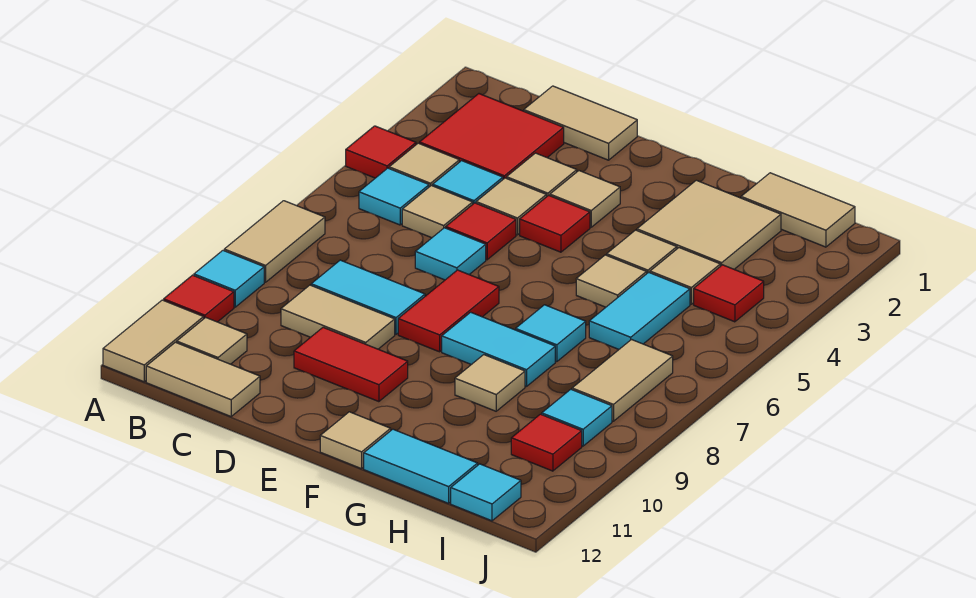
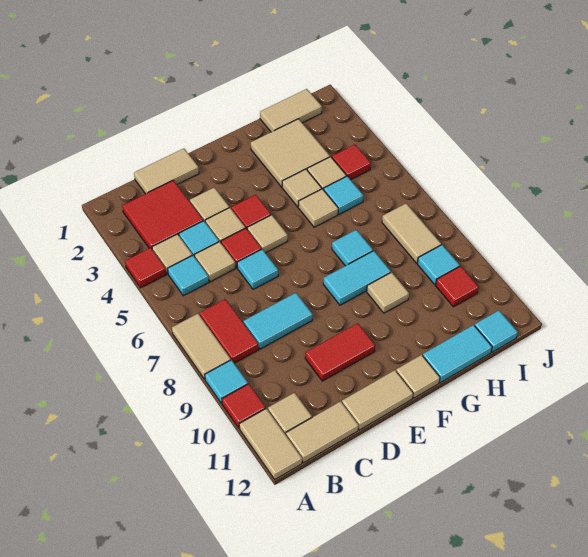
tan tile C9:D9 level 1 -> tan tile D12:E12 level 1
tan tile E3 level 1 -> tan tile E5 level 1
red tile E7:E8 level 1 -> red tile B7:B8 level 1
cyan tile H5:H6 level 1 -> cyan tile H5 level 1

